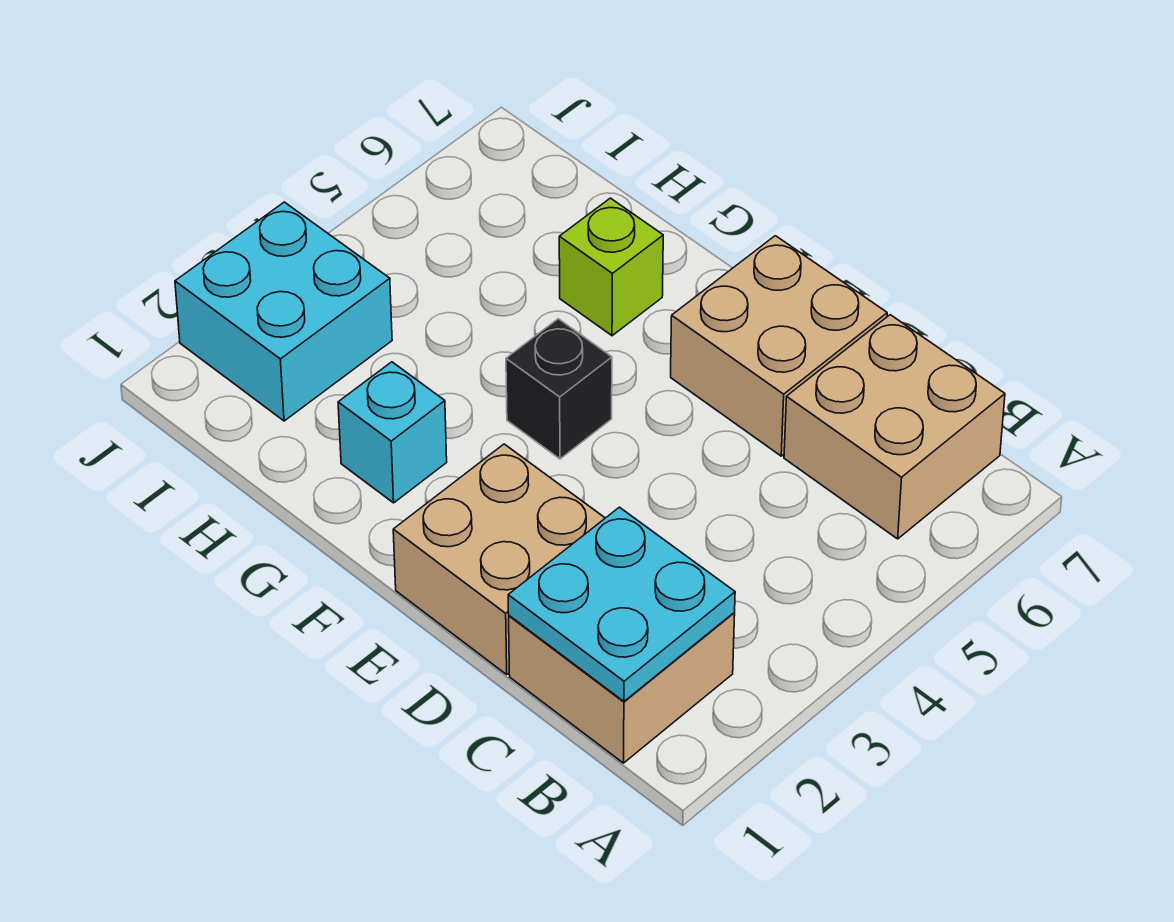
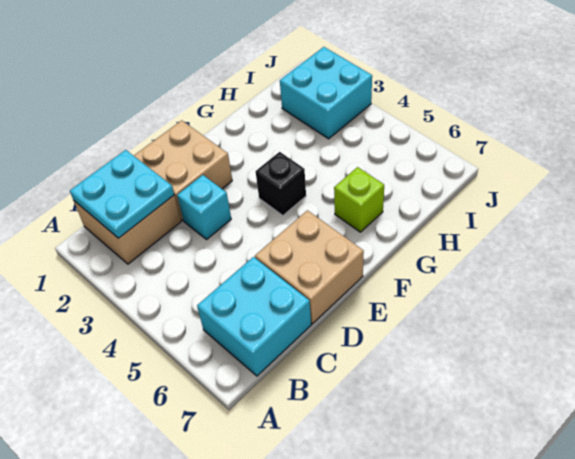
tan brick B6:C7 level 1 -> cyan brick B6:C7 level 1
cyan brick G2 level 1 -> cyan brick D3 level 1

